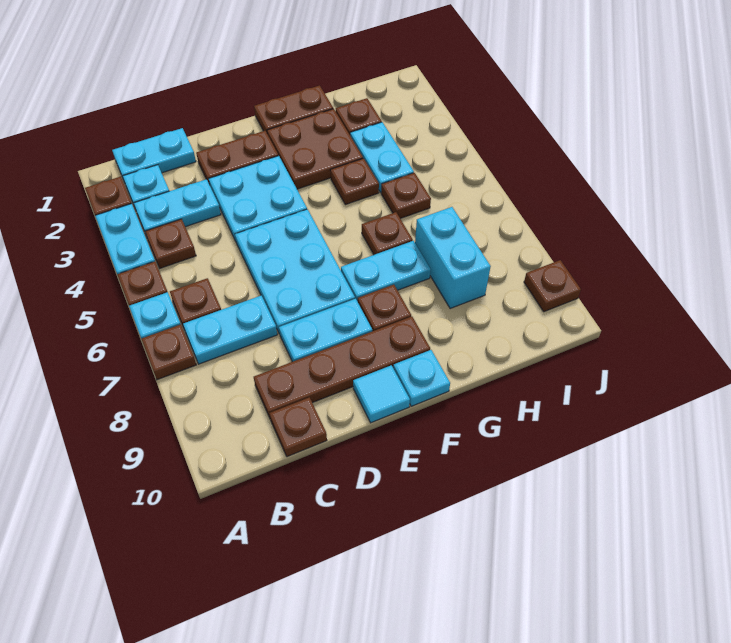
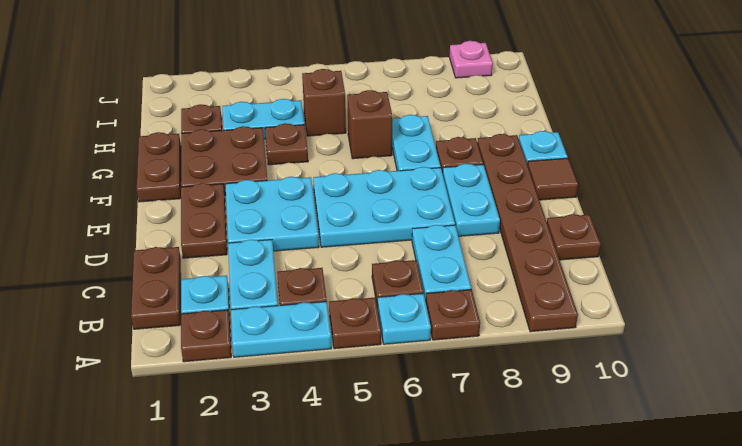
cyan plate B1:C1 level 1 -> brown plate B1:C1 level 1
brown plate C9:F9 level 1 -> brown plate A9:F9 level 1
cyan tile E10 level 1 -> brown tile E10 level 1
brown plate G6 level 1 -> brown brick G6 level 1
brown plate H5 level 1 -> brown brick H5 level 1
cyan brick H7:H8 level 1 -> none
brown plate J9 level 1 -> pink plate J9 level 1

